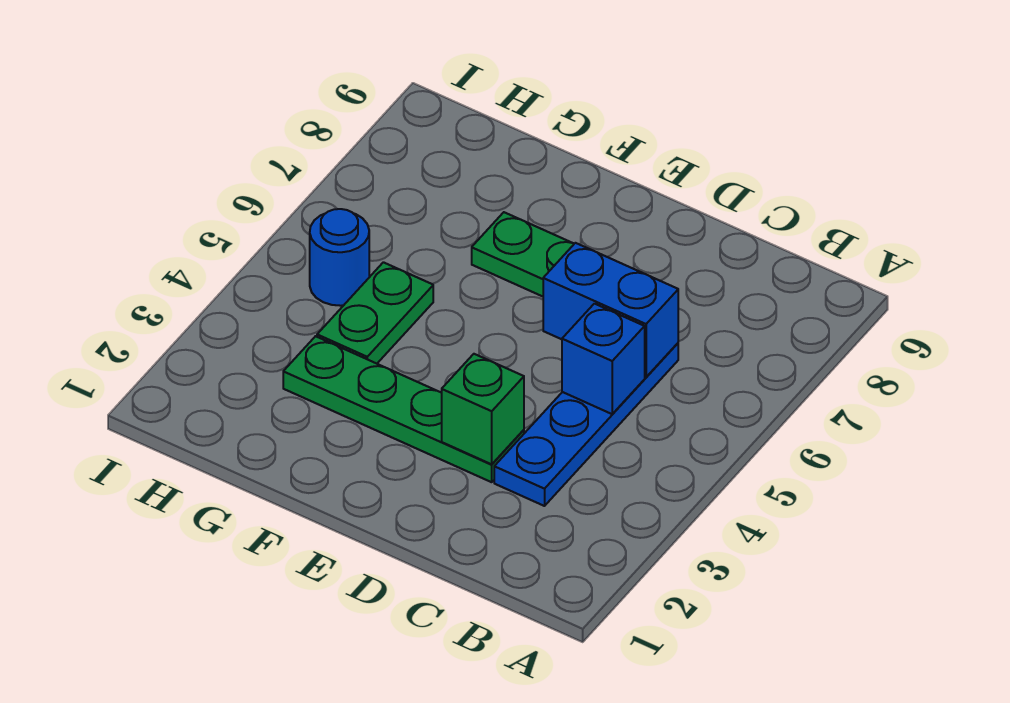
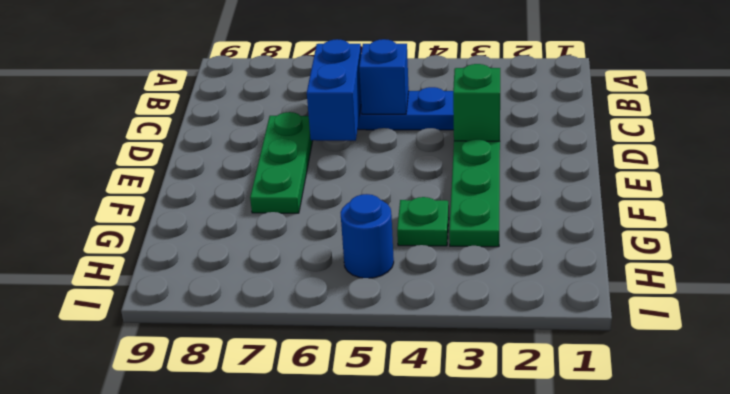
green plate G4:G5 level 1 -> green plate G4 level 1

